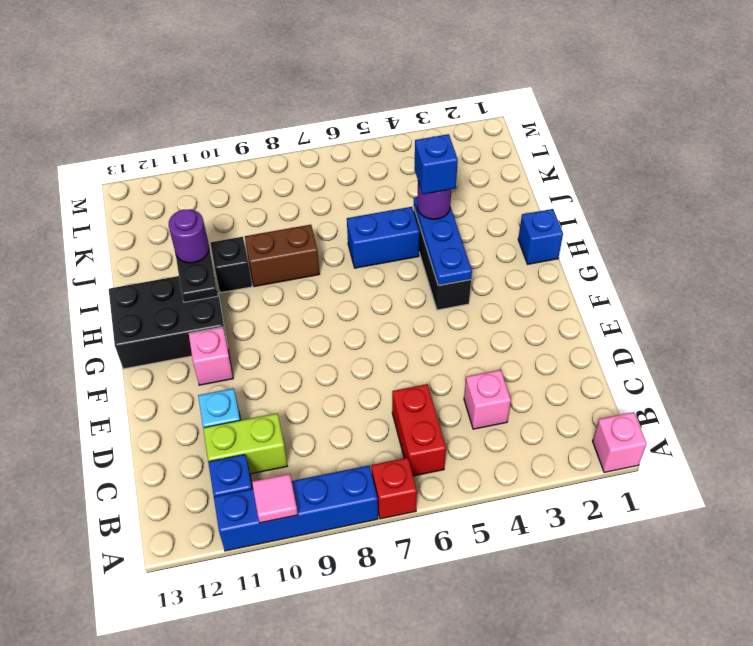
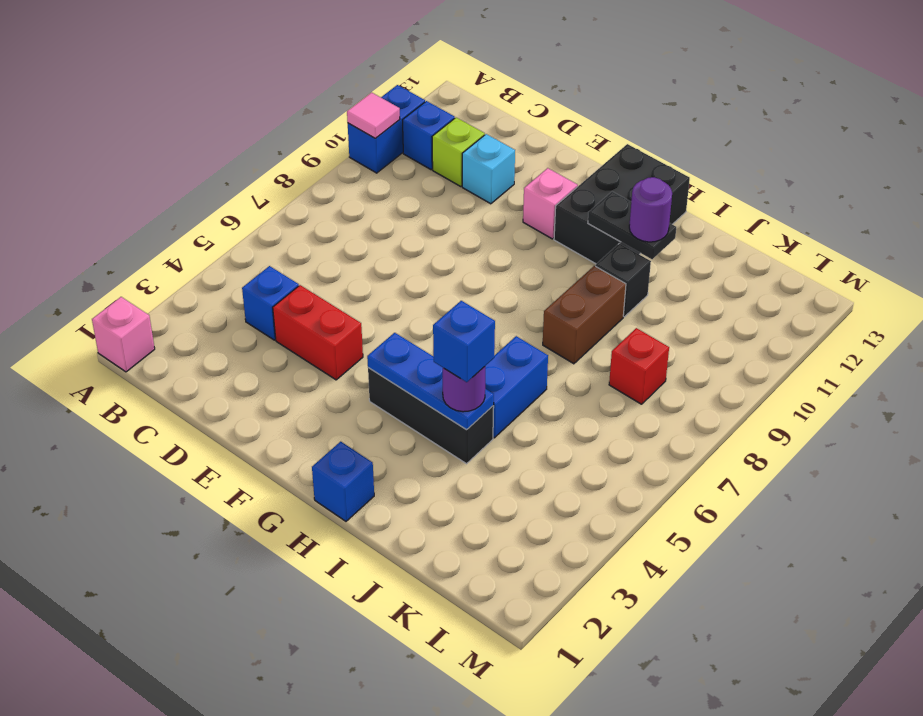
red brick A7 level 1 -> red brick K8 level 1
blue brick A8:A11 level 1 -> blue brick A10:A11 level 1
red brick B6:C6 level 1 -> red brick D4:E4 level 1
pink brick C4 level 1 -> blue brick C4 level 1
lime brick C10:C11 level 1 -> lime brick C11 level 1

